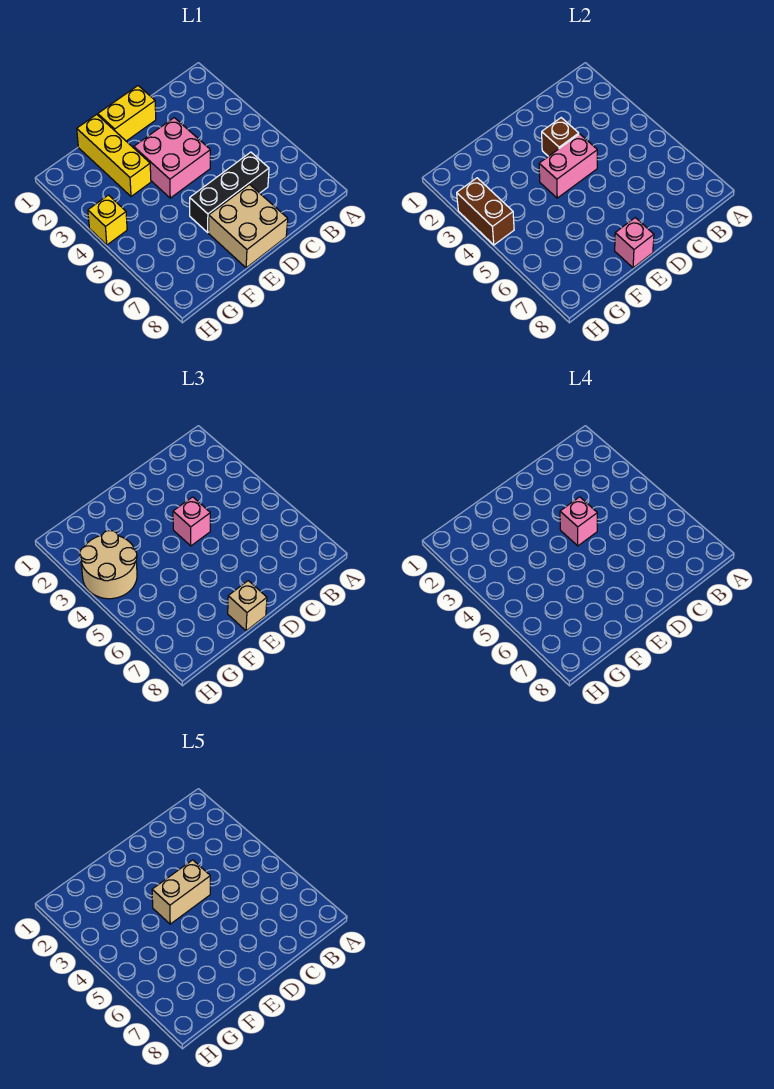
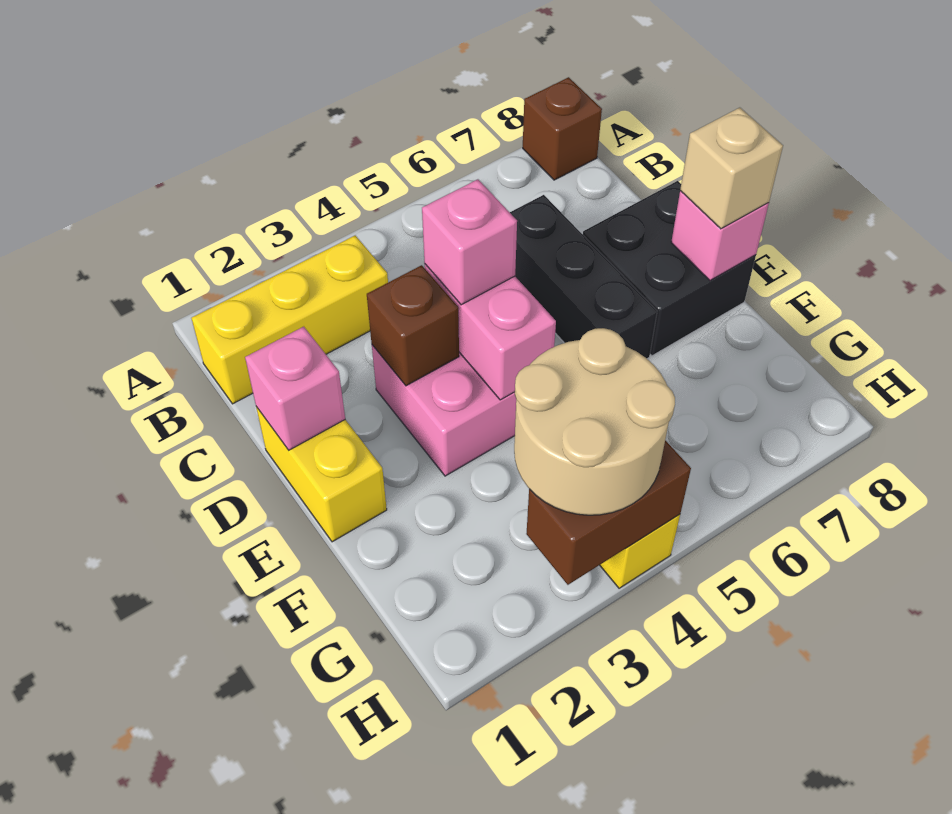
none -> brown brick A8 level 1
pink brick D4 level 4 -> pink brick D1 level 2
tan brick D4:E4 level 5 -> none
tan brick D7:E8 level 1 -> black brick D7:E8 level 1
yellow brick F1:F3 level 1 -> yellow brick B1:B3 level 1

